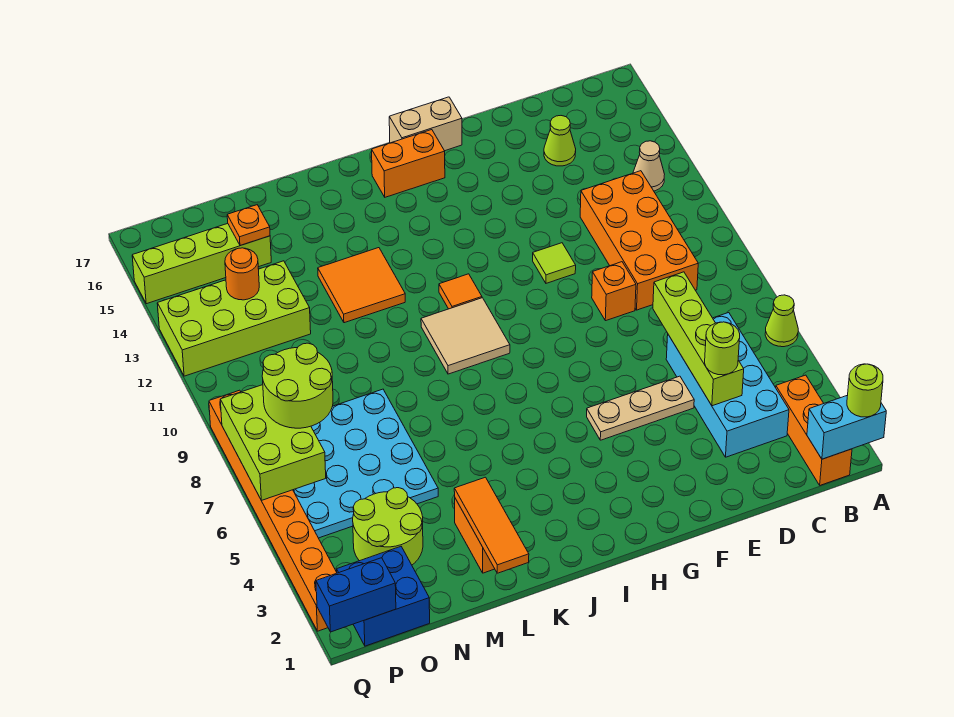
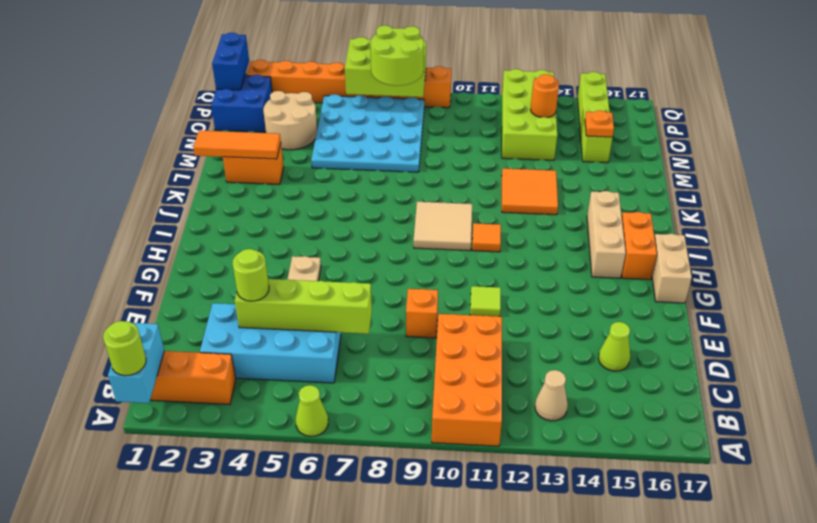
orange brick C9:D12 level 1 -> orange brick A10:D11 level 1
none -> tan brick H15:J15 level 1
lime round brick N3:O4 level 1 -> tan round brick N3:O4 level 1

